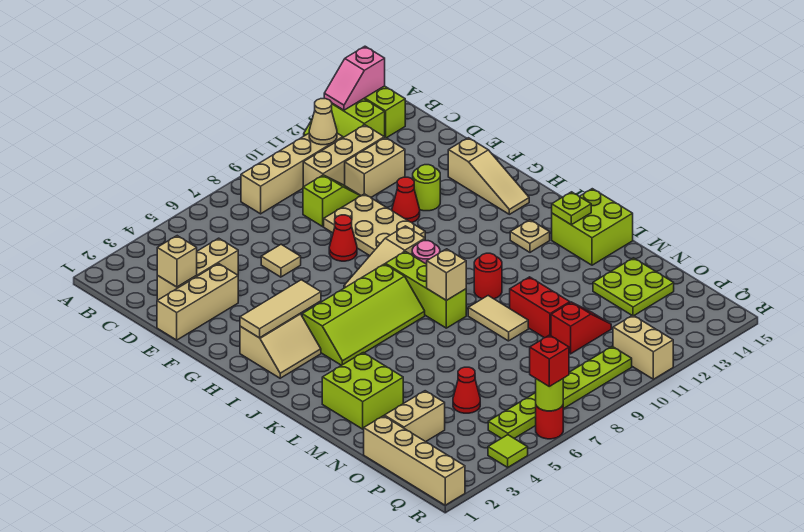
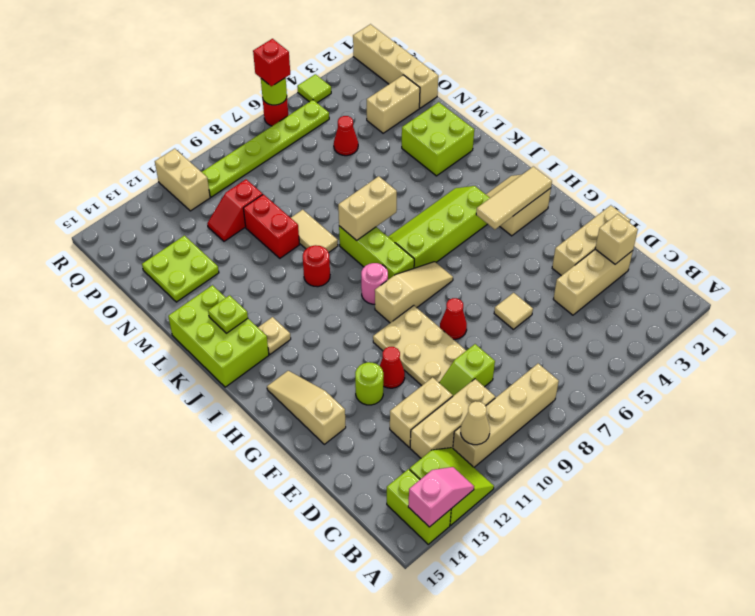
tan brick K8 level 2 -> tan brick K7:K8 level 2
lime brick K14:L15 level 1 -> lime brick J14:L15 level 1

